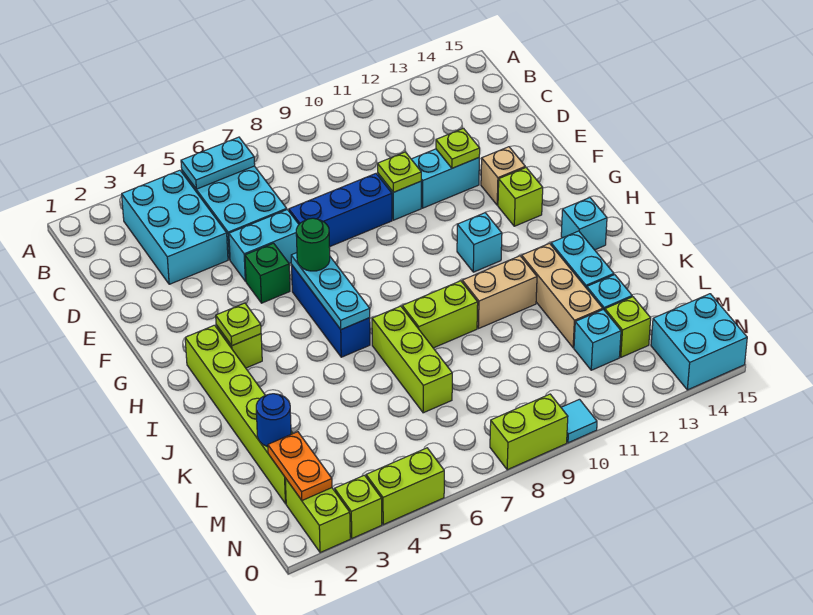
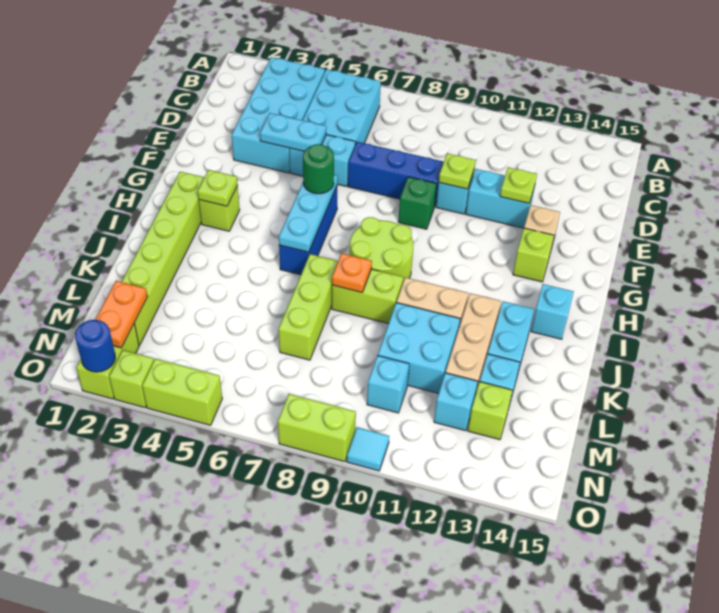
cyan brick B3:D4 level 1 -> cyan brick B3:E4 level 1
cyan plate B5:B6 level 2 -> cyan plate E4:E5 level 2
green brick F5 level 1 -> green brick F9 level 1
none -> lime round brick H8:I9 level 1
cyan brick H11 level 1 -> cyan brick M10 level 1
none -> orange plate J8 level 2
blue round brick L2 level 2 -> blue round brick O2 level 2
cyan brick N14:O15 level 1 -> cyan brick K10:L11 level 1

